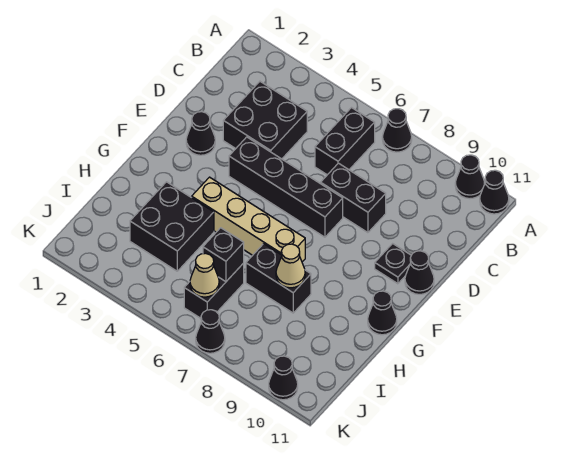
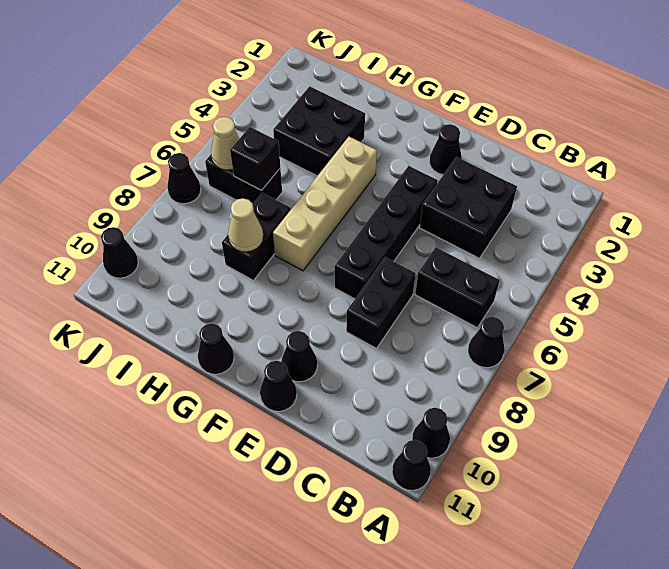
black plate E10 level 1 -> black cone E10 level 1

